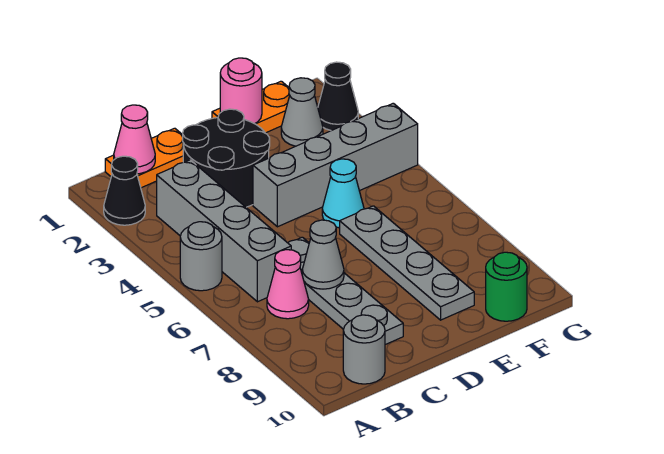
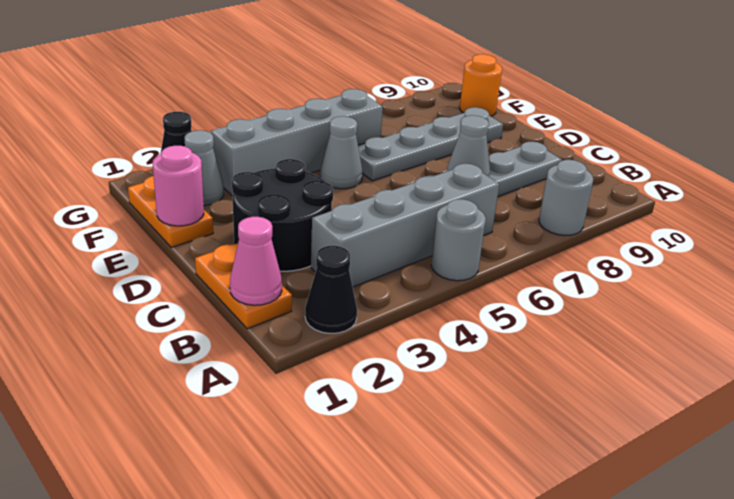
pink cone B7 level 1 -> none
grey round brick B10 level 1 -> grey round brick A8 level 1
grey brick D4:G4 level 1 -> grey brick F3:F6 level 1
cyan cone E5 level 1 -> grey cone E5 level 1
green round brick F10 level 1 -> orange round brick F10 level 1

